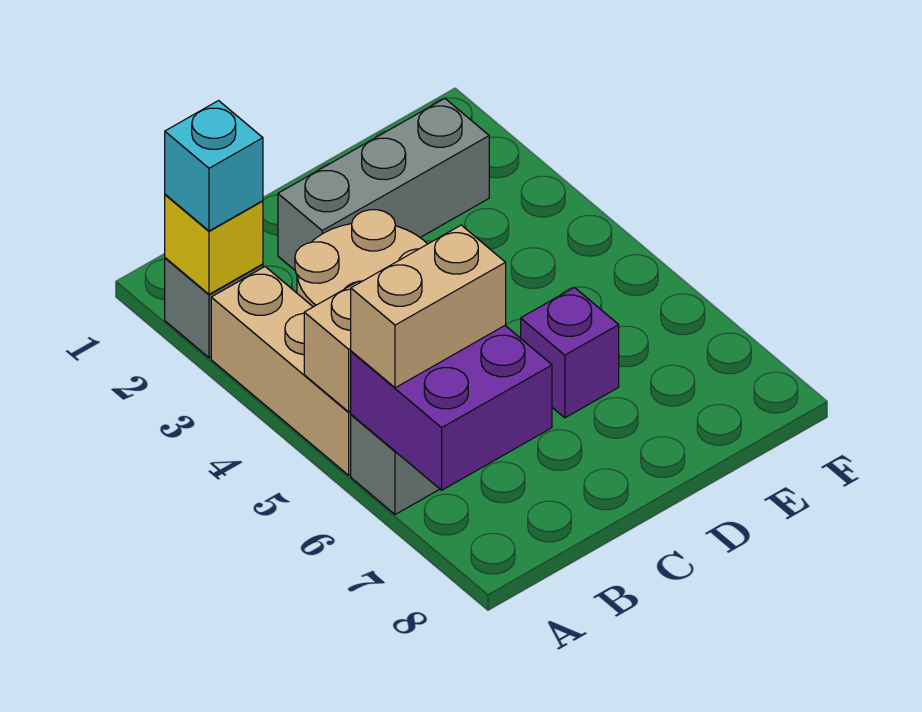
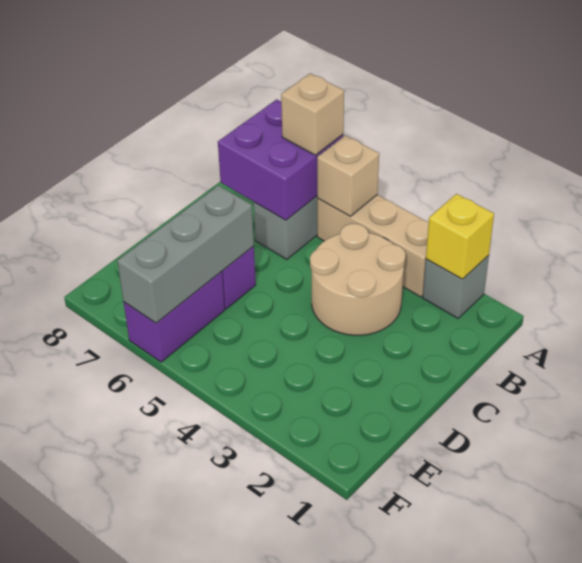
cyan brick A2 level 3 -> none
tan brick A6:B6 level 3 -> tan brick A6 level 3
grey brick C2:E2 level 1 -> grey brick D6:F6 level 2
none -> purple brick E6:F6 level 1

